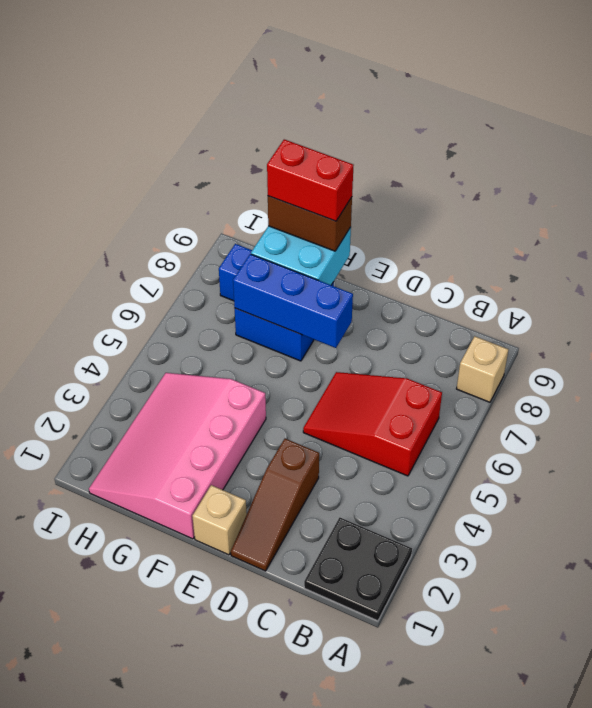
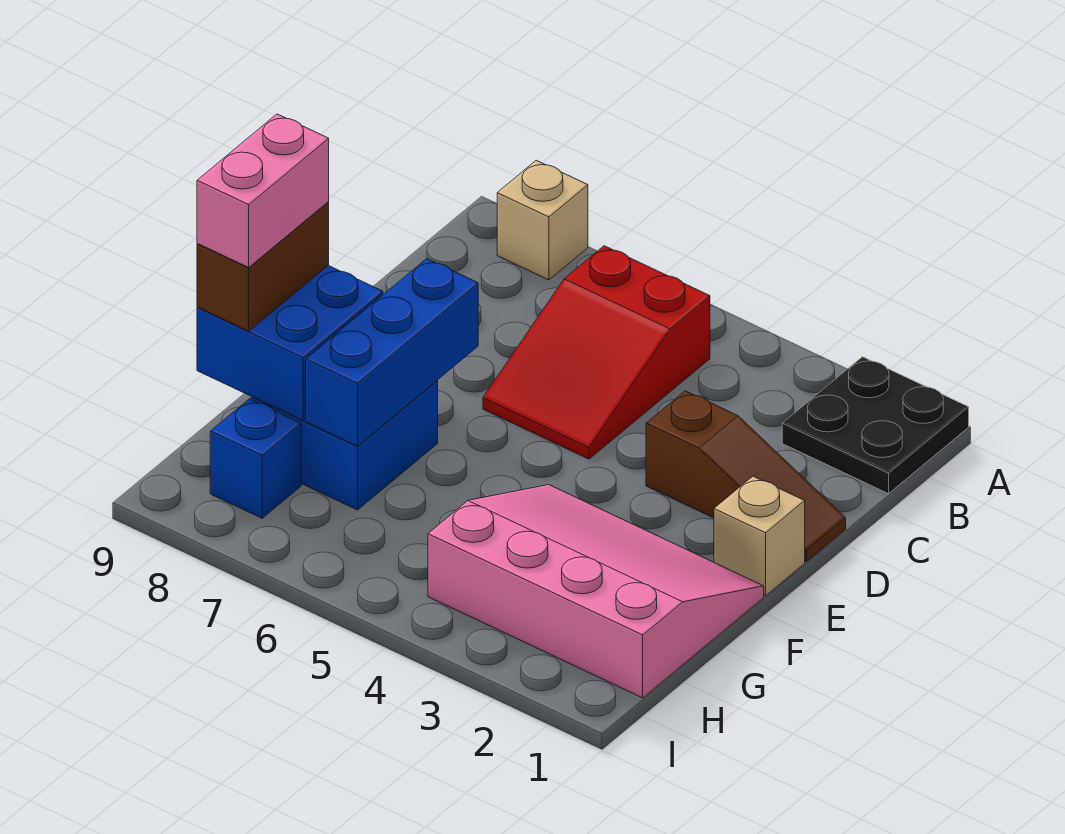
pink slope F1:H4 level 1 top F -> pink slope F1:H4 level 1 top H
cyan brick F8:G9 level 2 -> blue brick F8:G9 level 2
red brick F9:G9 level 4 -> pink brick F9:G9 level 4

